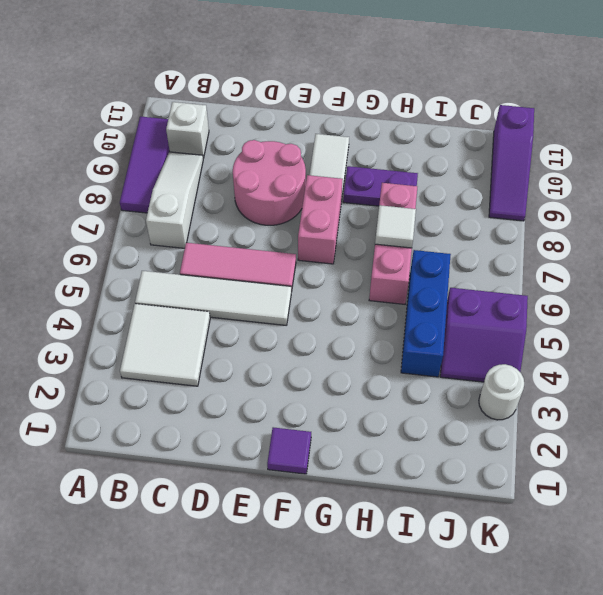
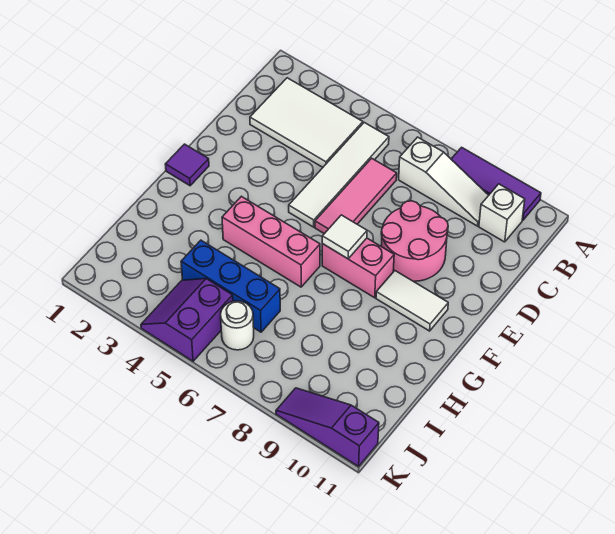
white tile B3:C4 level 1 -> white tile B2:C4 level 1
purple plate G9:H9 level 1 -> none
pink brick H6:H8 level 1 -> pink brick G4:G6 level 1
white tile H7 level 2 -> white tile F7 level 2
white round brick K3 level 1 -> white round brick J6 level 1

